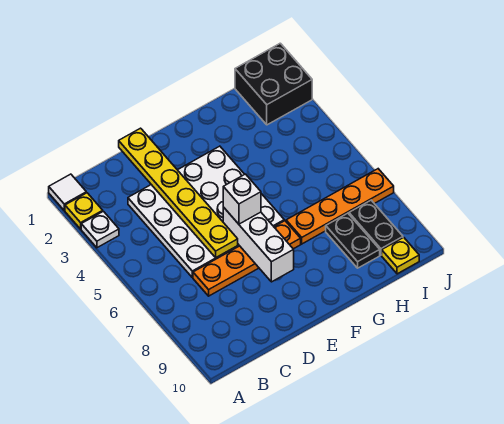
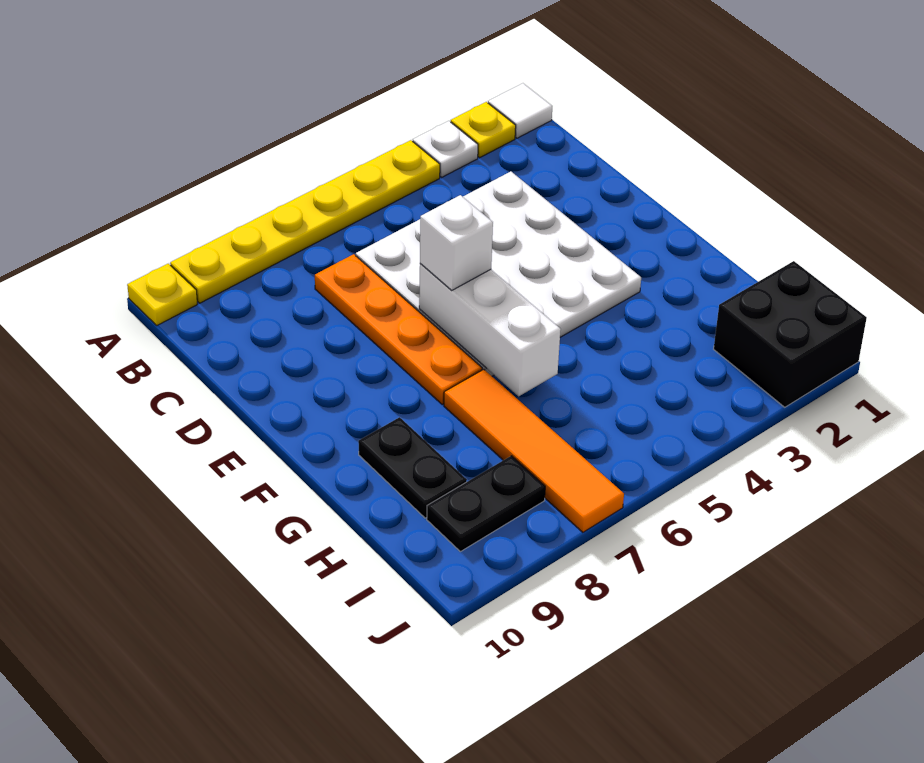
yellow plate D1:D6 level 2 -> yellow plate A4:A9 level 1
white brick E6:E8 level 2 -> white brick E6:G6 level 2
orange plate G7:J7 level 1 -> orange tile G7:J7 level 1
black plate H8:H9 level 1 -> black plate G9:H9 level 1
yellow plate I10 level 1 -> yellow plate A10 level 1

